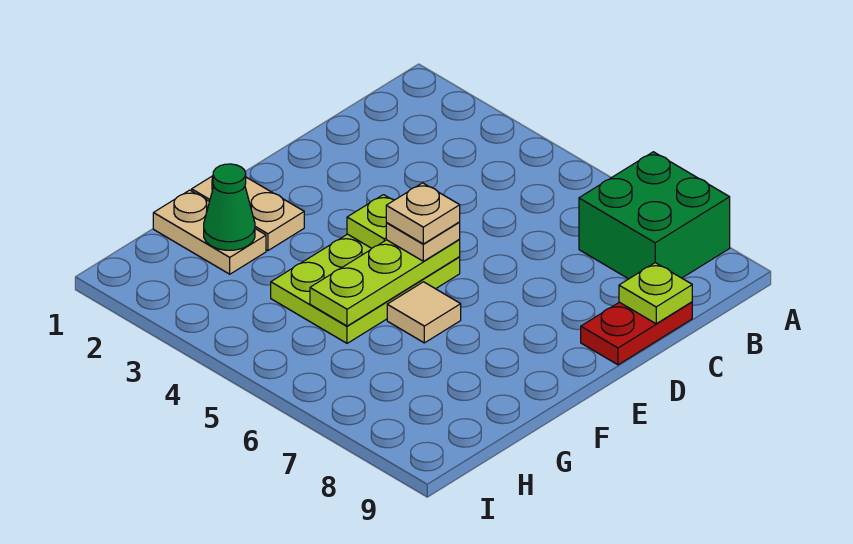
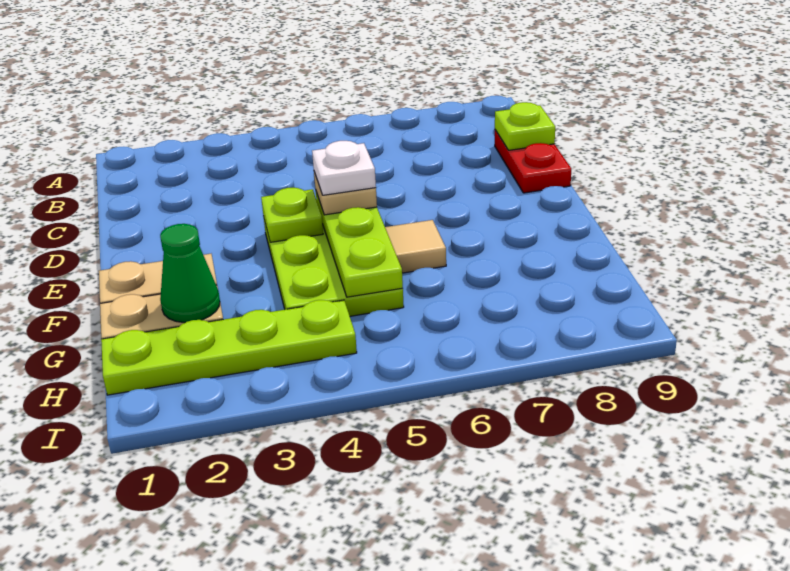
green brick A7:B8 level 1 -> none
tan plate E5 level 4 -> white plate E5 level 4
none -> lime plate H1:H4 level 1

